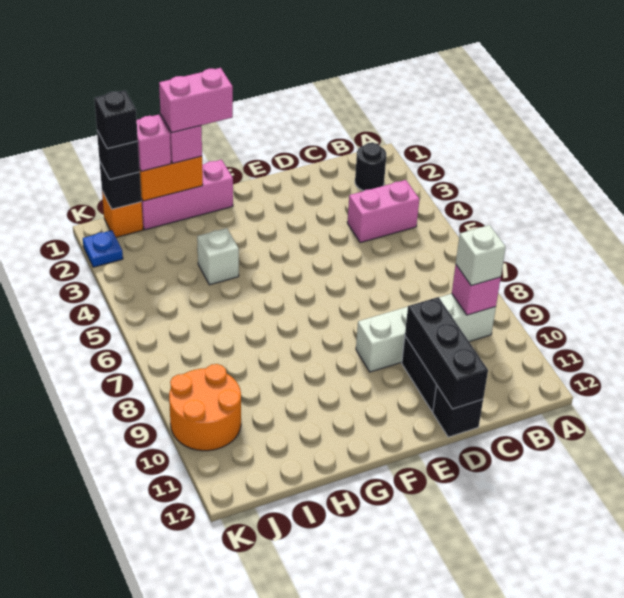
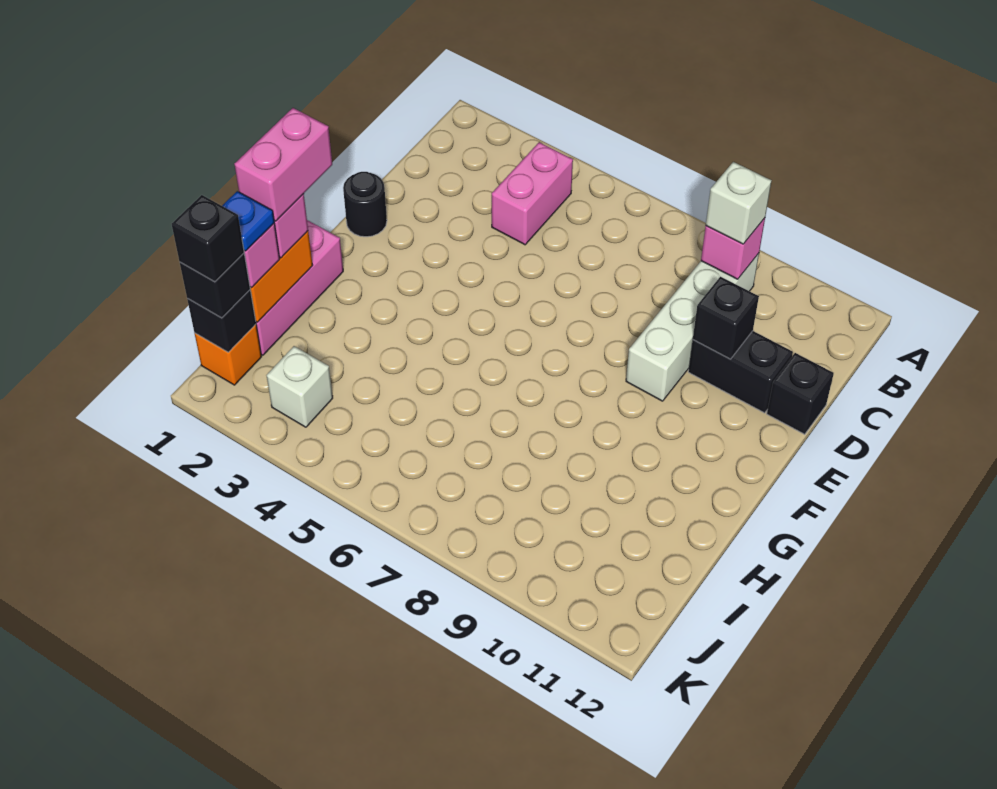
black round brick B2 level 1 -> black round brick E1 level 1
black brick D10:D12 level 2 -> black brick D10 level 2
white brick H4 level 1 -> white brick J3 level 1
orange round brick J9:K10 level 1 -> none
blue plate K2 level 1 -> blue plate I1 level 4

